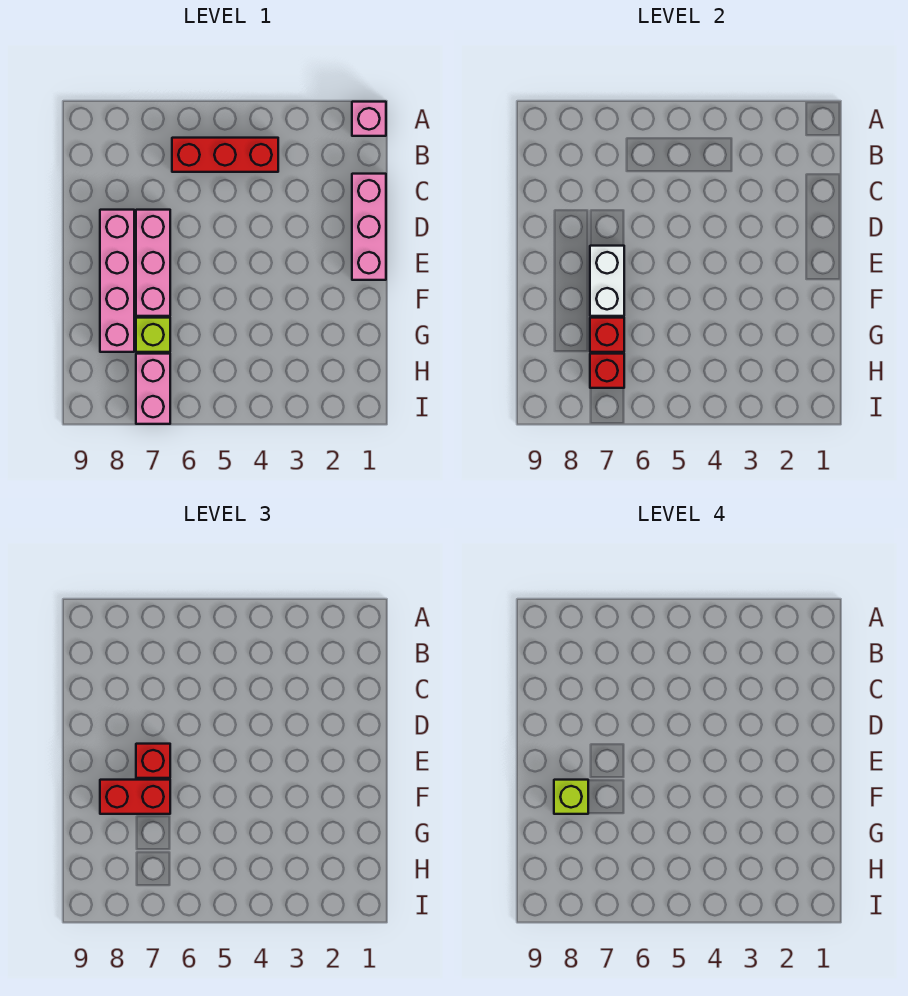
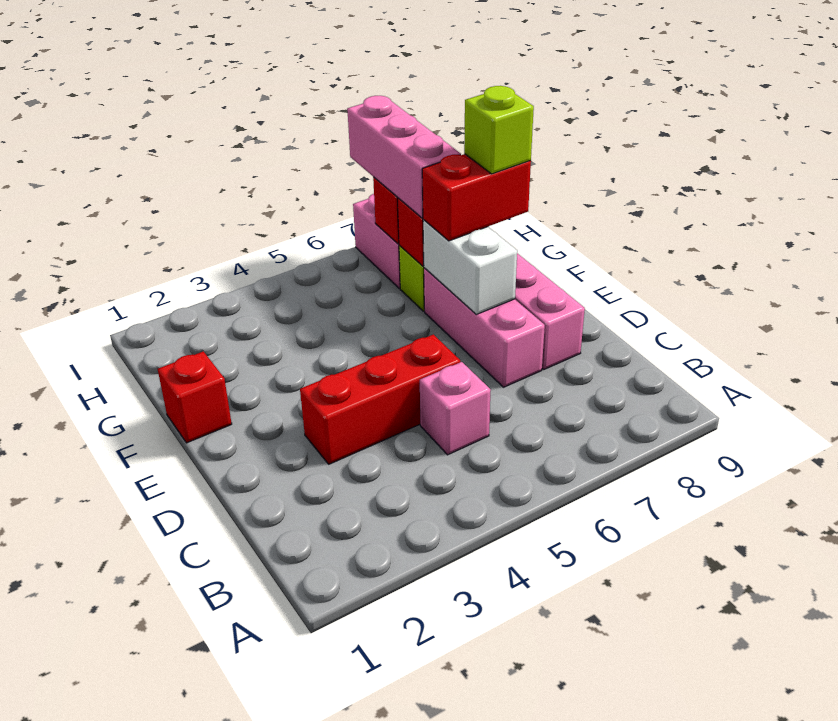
pink brick A1 level 1 -> pink brick C5 level 1
red brick B4:B6 level 1 -> red brick D3:D5 level 1
pink brick C1:E1 level 1 -> pink brick G7:I7 level 3
red brick E7 level 3 -> red brick F1 level 1

